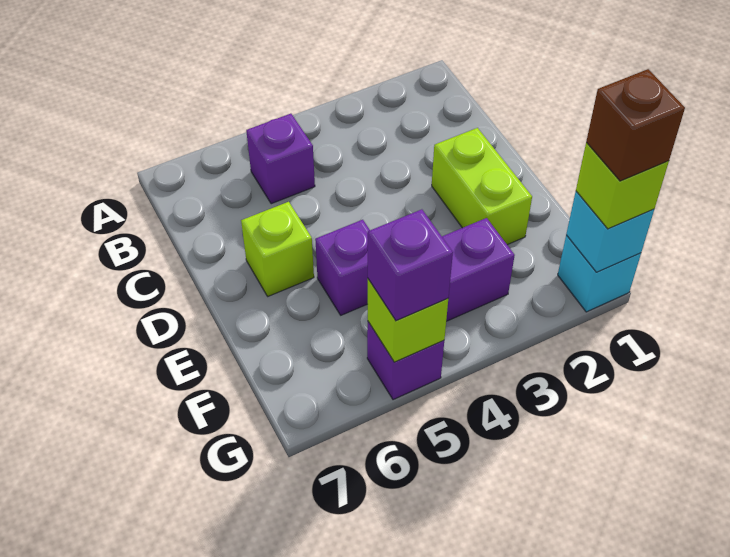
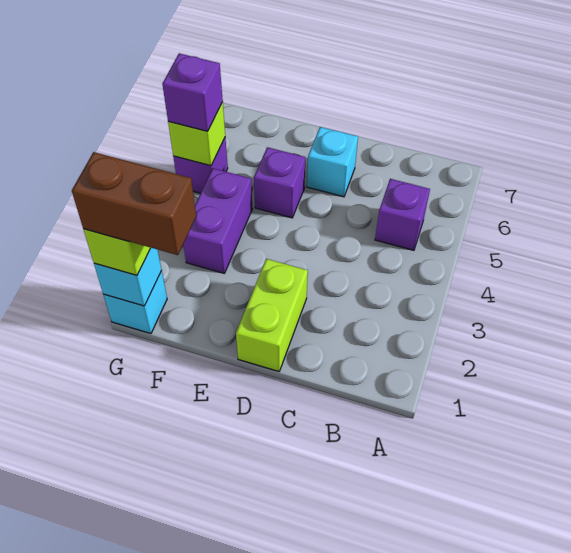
lime brick D2:E2 level 1 -> lime brick D1:D2 level 1
lime brick D6 level 1 -> cyan brick D6 level 1
brown brick G1 level 4 -> brown brick F1:G1 level 4

